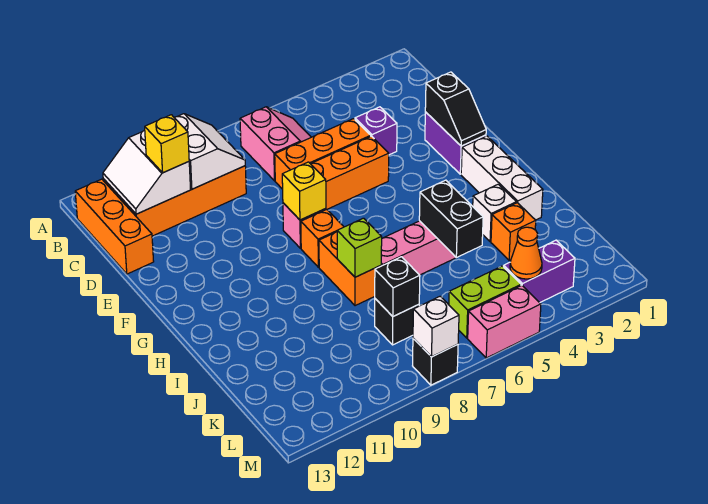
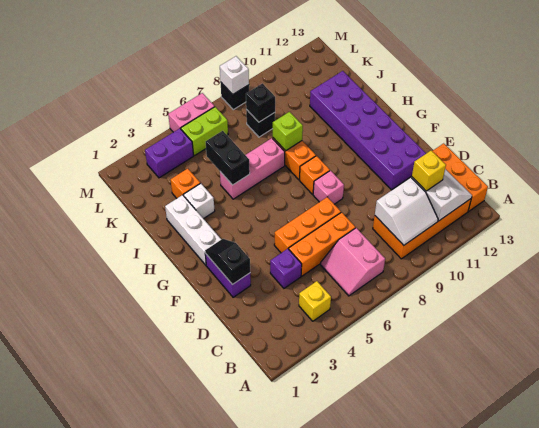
white slope B9:C10 level 2 top 10 -> white slope B9:C10 level 2 top C
none -> purple brick E11:J12 level 1
yellow brick F8 level 2 -> yellow brick B4 level 1
orange cone L4 level 2 -> none

